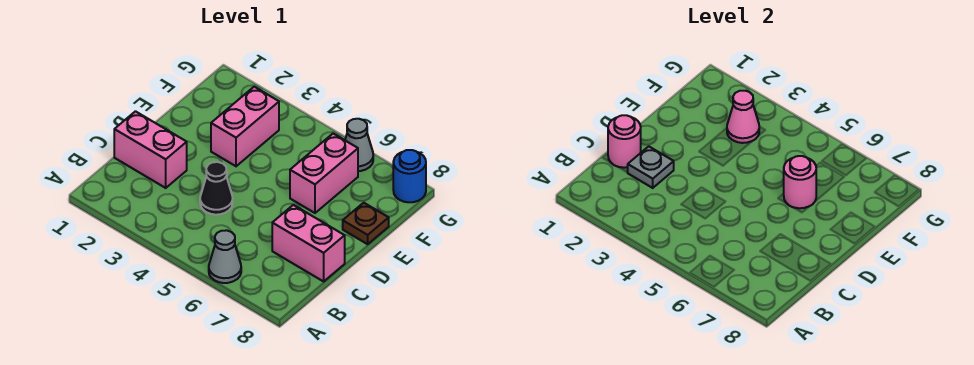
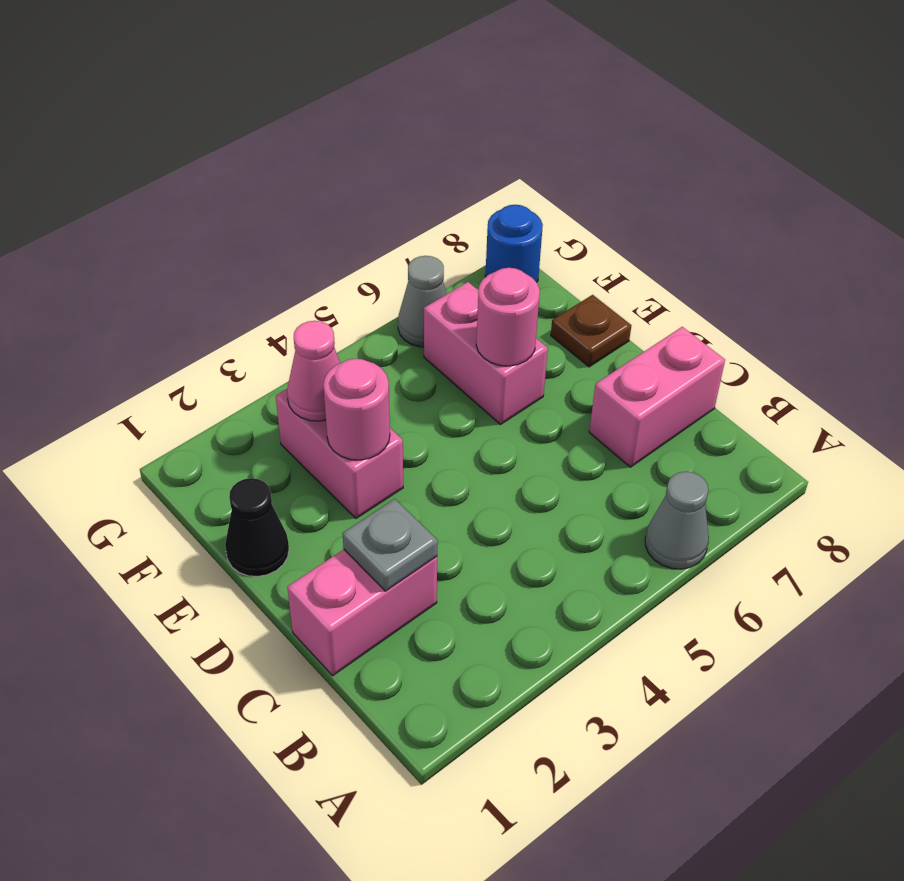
pink round brick C1 level 2 -> pink round brick E3 level 2
black cone C4 level 1 -> black cone E1 level 1

